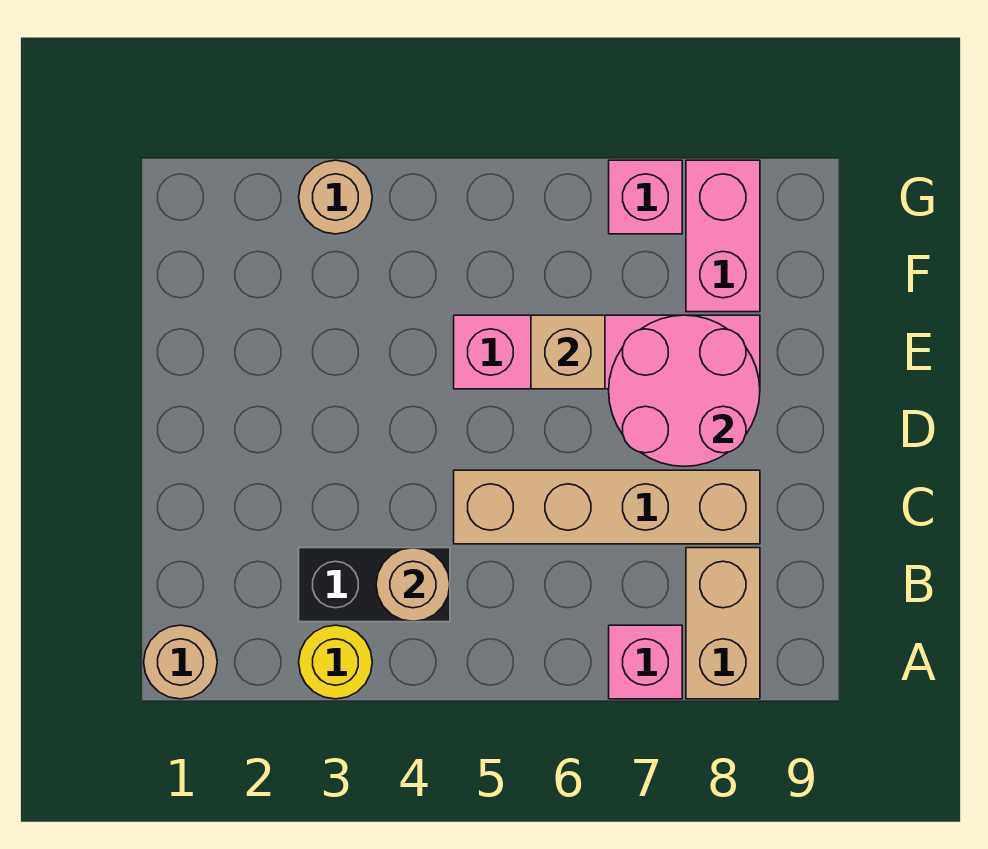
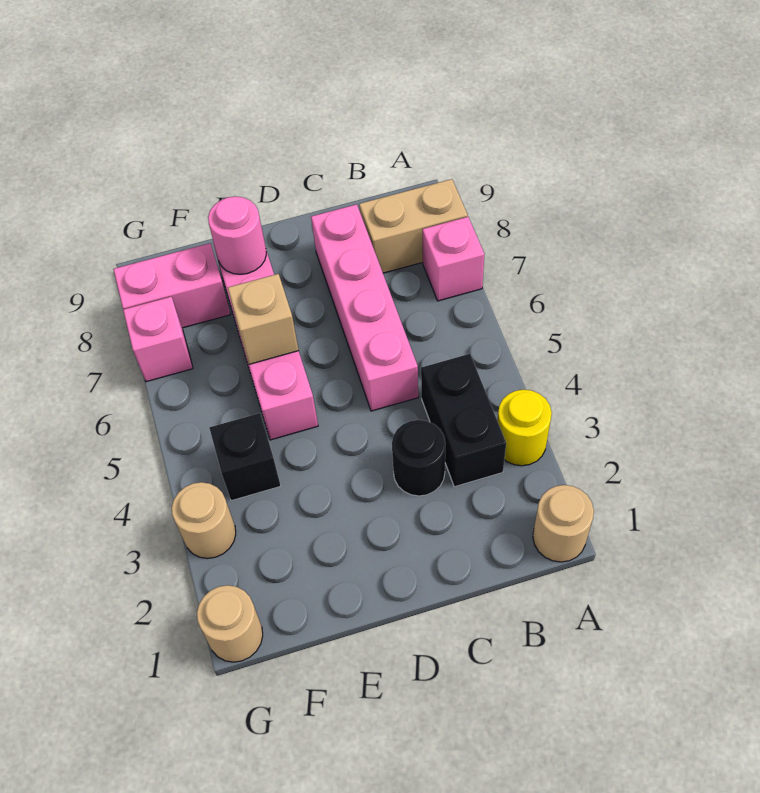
tan round brick B4 level 2 -> tan round brick G1 level 1
none -> black round brick C3 level 1
tan brick C5:C8 level 1 -> pink brick C5:C8 level 1
pink round brick D7:E8 level 2 -> pink round brick E8 level 2
none -> black brick F4 level 1

